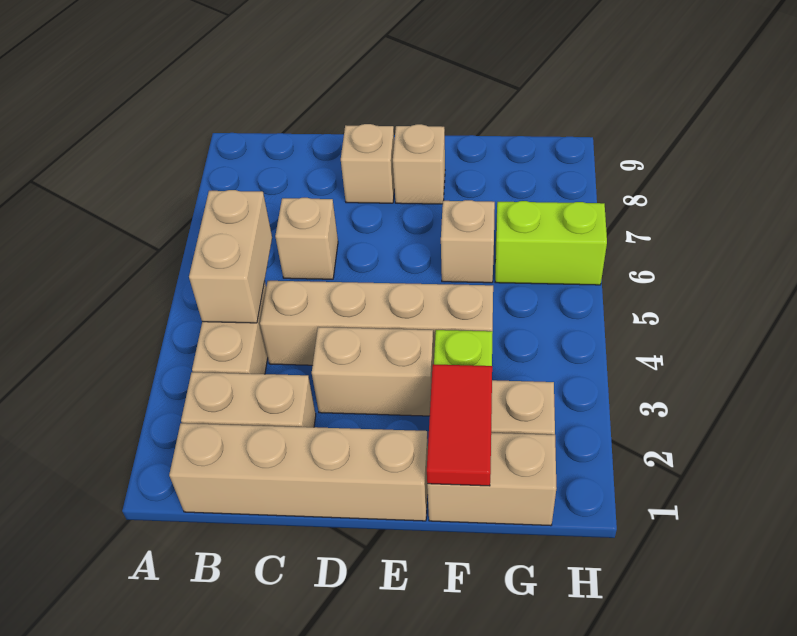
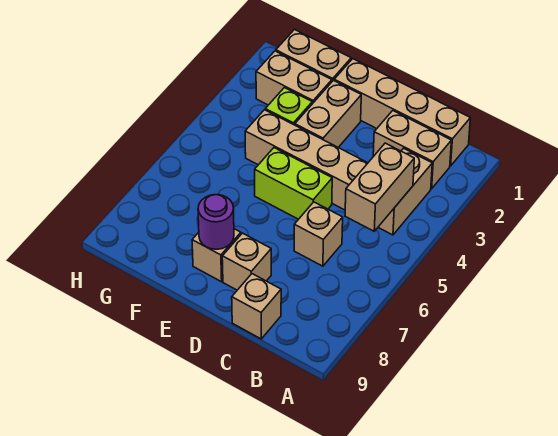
tan brick D3:E3 level 1 -> tan brick E2:E3 level 1
none -> purple round brick E8 level 2
red tile F1:F2 level 2 -> none
tan brick F6 level 1 -> tan brick C9 level 1
lime brick G6:H6 level 1 -> lime brick D5:E5 level 1

